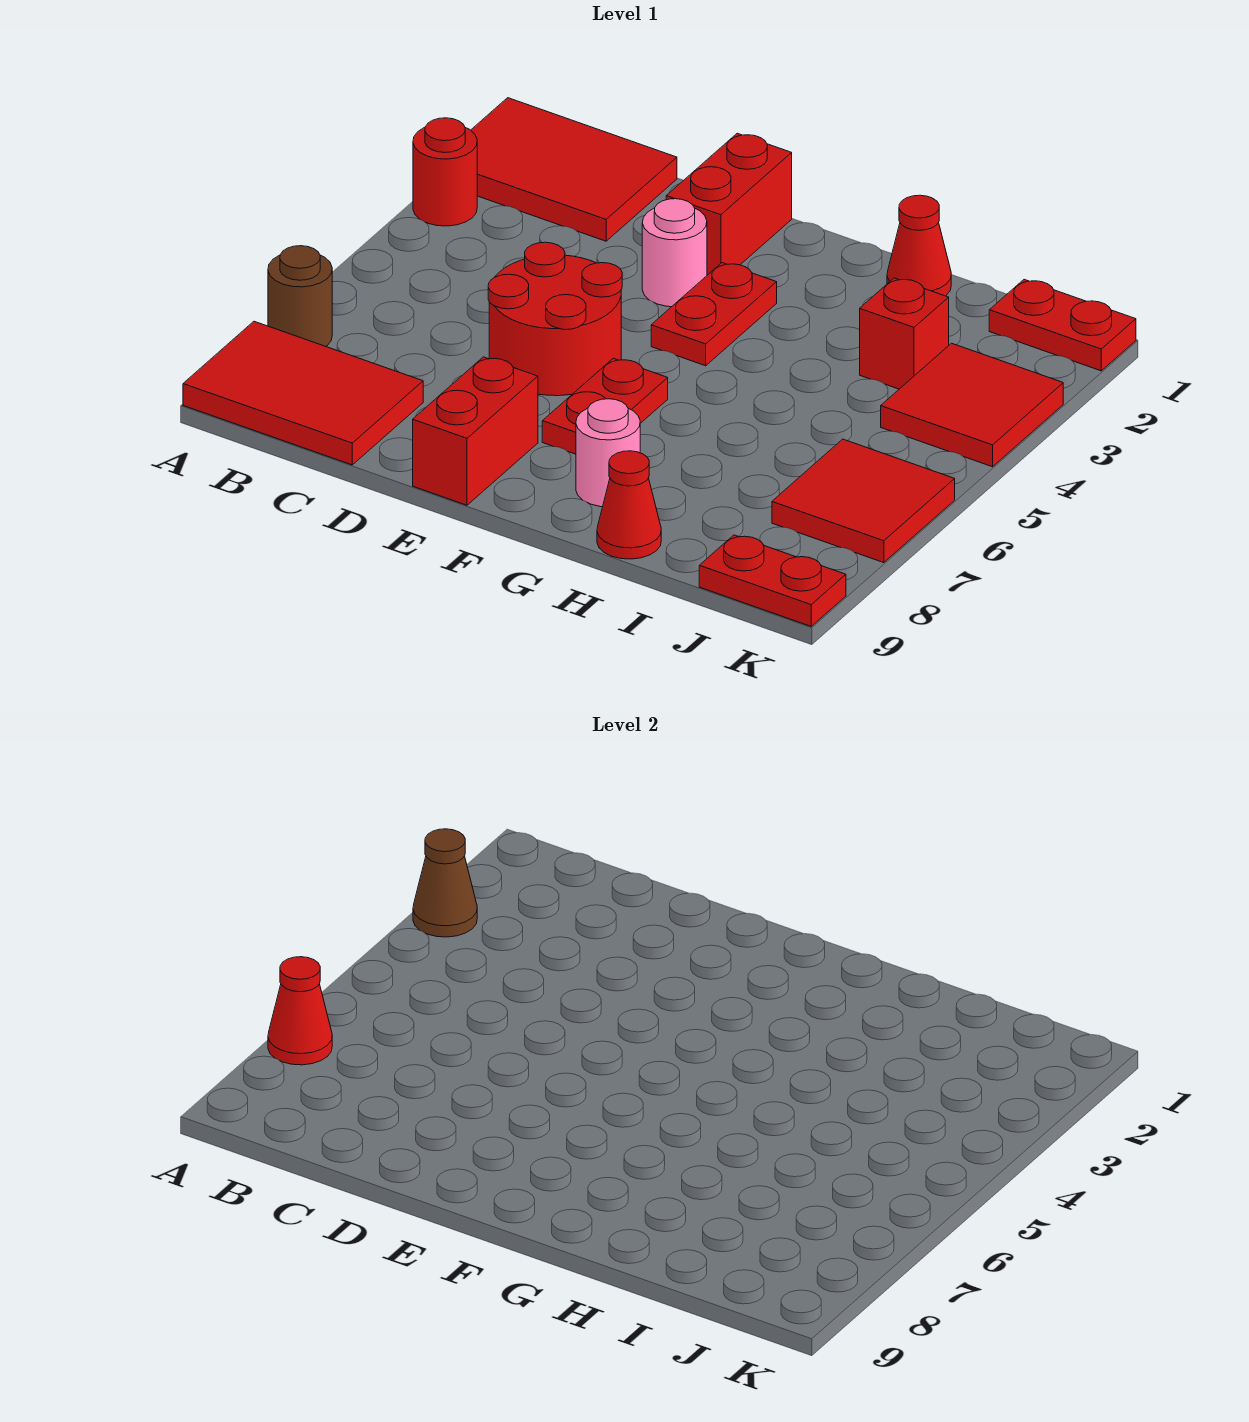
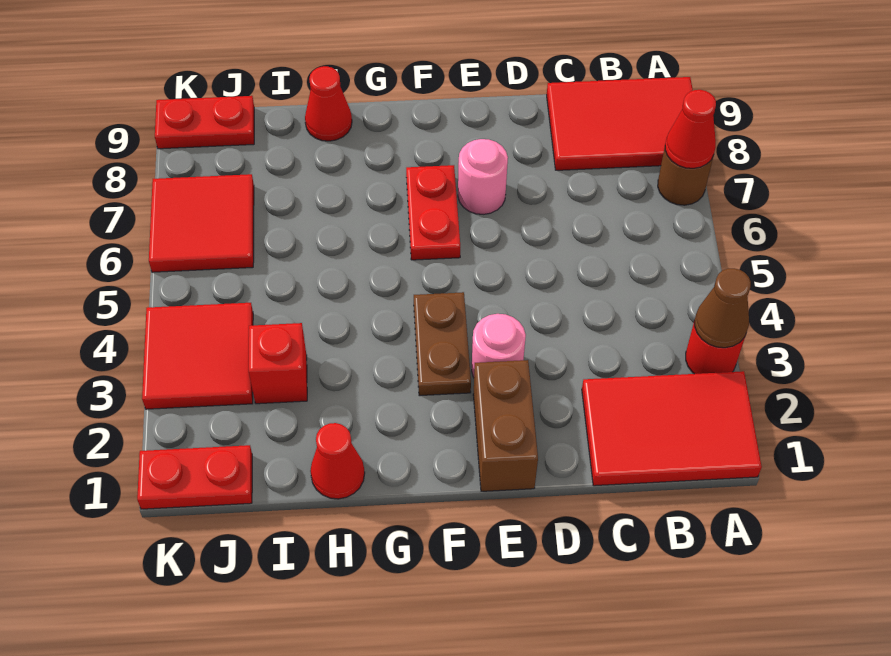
red round brick D5:E6 level 1 -> none
red brick E1:E2 level 1 -> brown brick E1:E2 level 1
red brick E8:E9 level 1 -> none
red plate F3:F4 level 1 -> brown plate F3:F4 level 1
pink round brick G8 level 1 -> pink round brick E7 level 1

